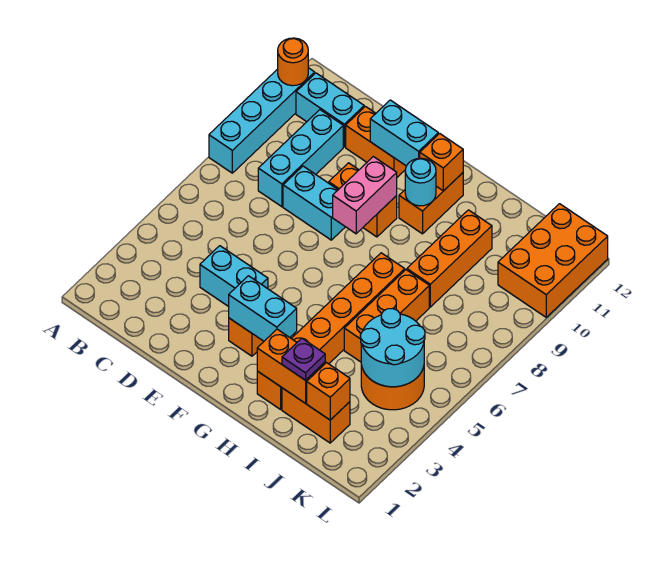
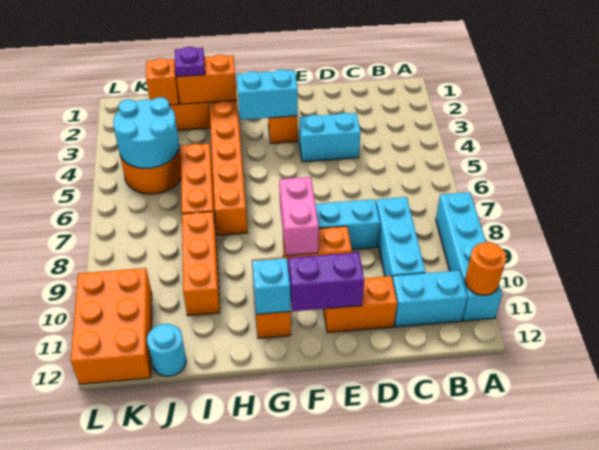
cyan brick E11:F11 level 2 -> purple brick E11:F11 level 2
cyan round brick G10 level 2 -> cyan round brick J12 level 1
orange brick G11 level 2 -> cyan brick G11 level 2

